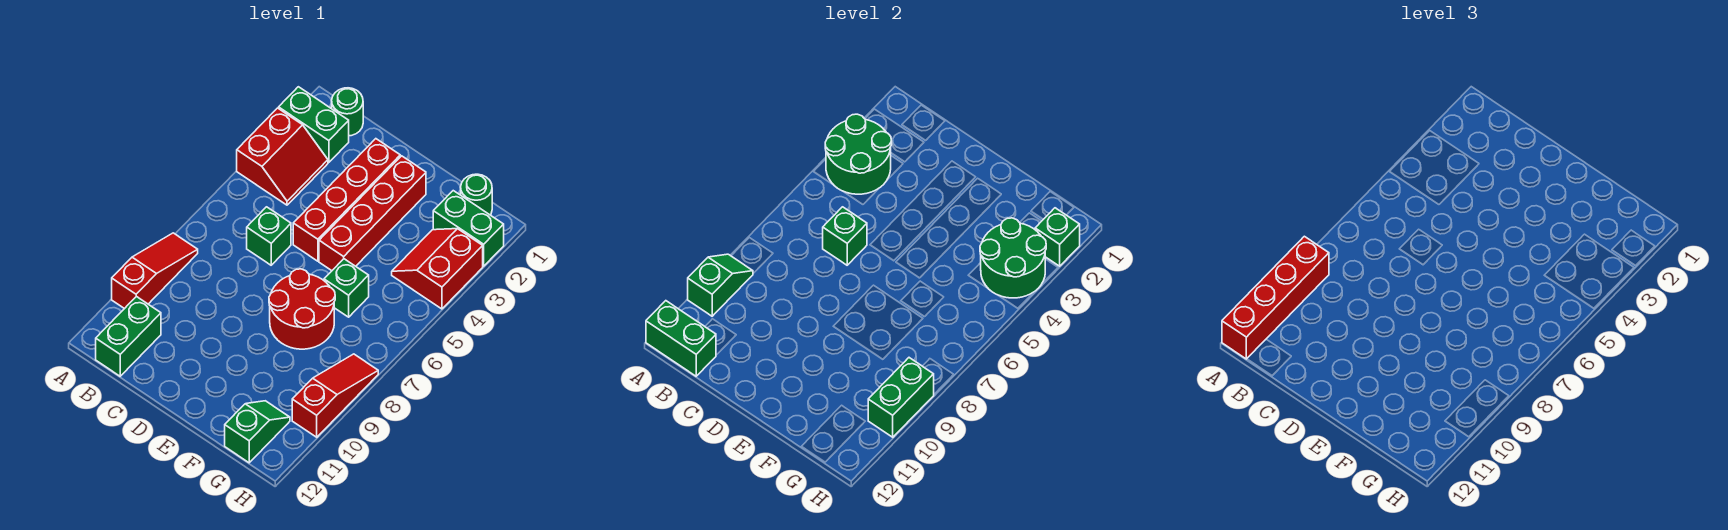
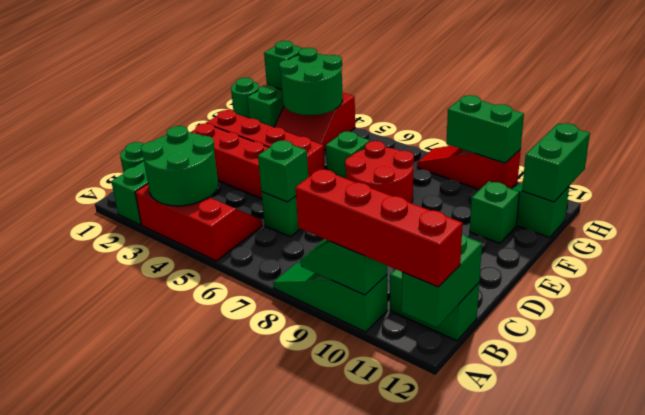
red slope A3:B4 level 1 top A -> red slope A3:B5 level 1 top A
red slope A8:A10 level 1 top 10 -> green slope A8:A10 level 1 top 10
none -> green brick F11 level 1
none -> green brick G12:H12 level 2

